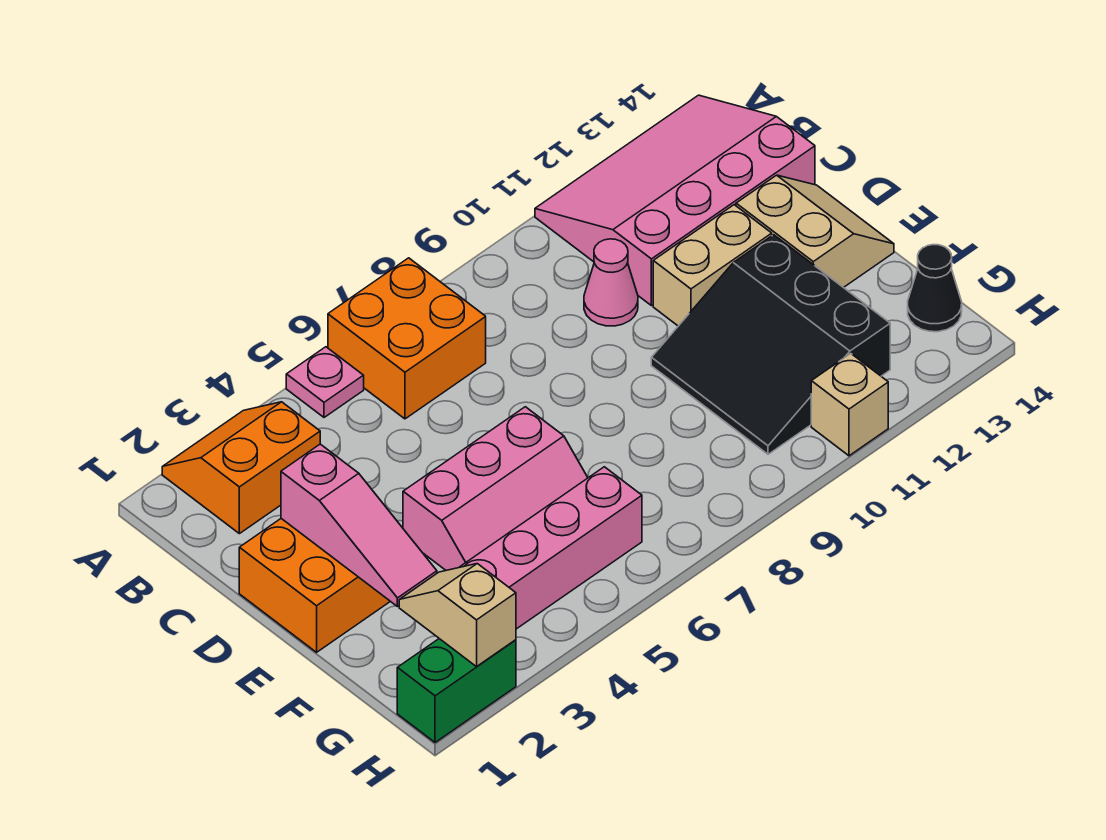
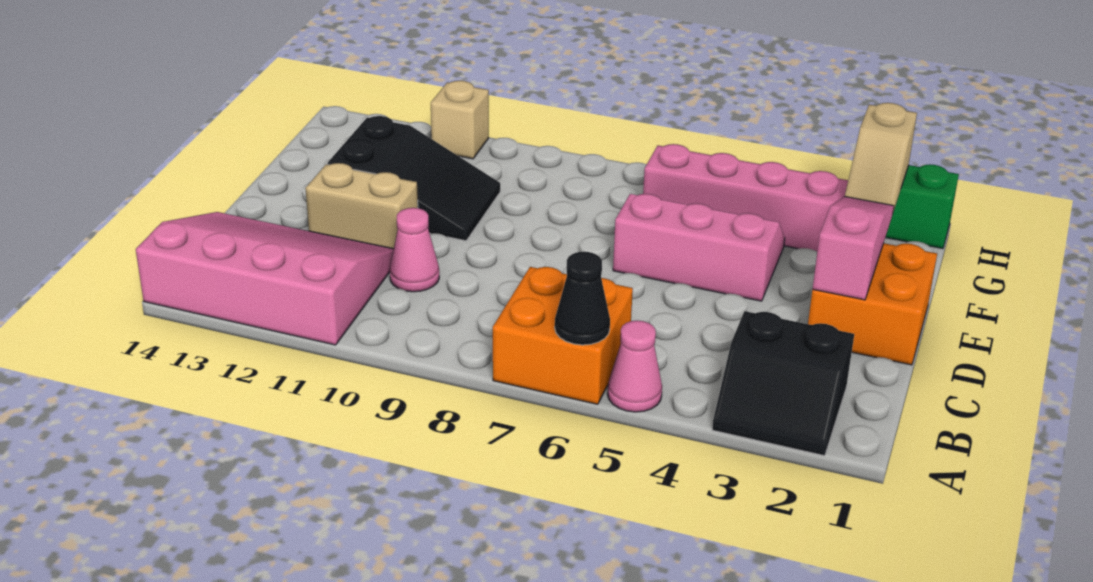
orange slope A2:B3 level 1 top B -> black slope A2:B3 level 1 top B
pink plate A5 level 1 -> pink cone A5 level 1
pink slope A11:C14 level 1 top C -> pink slope A11:C14 level 1 top A
tan slope D13:E14 level 1 top 13 -> none
black slope E10:G12 level 1 top 12 -> black slope E10:F12 level 1 top 12
black cone G14 level 1 -> black cone A6 level 2

